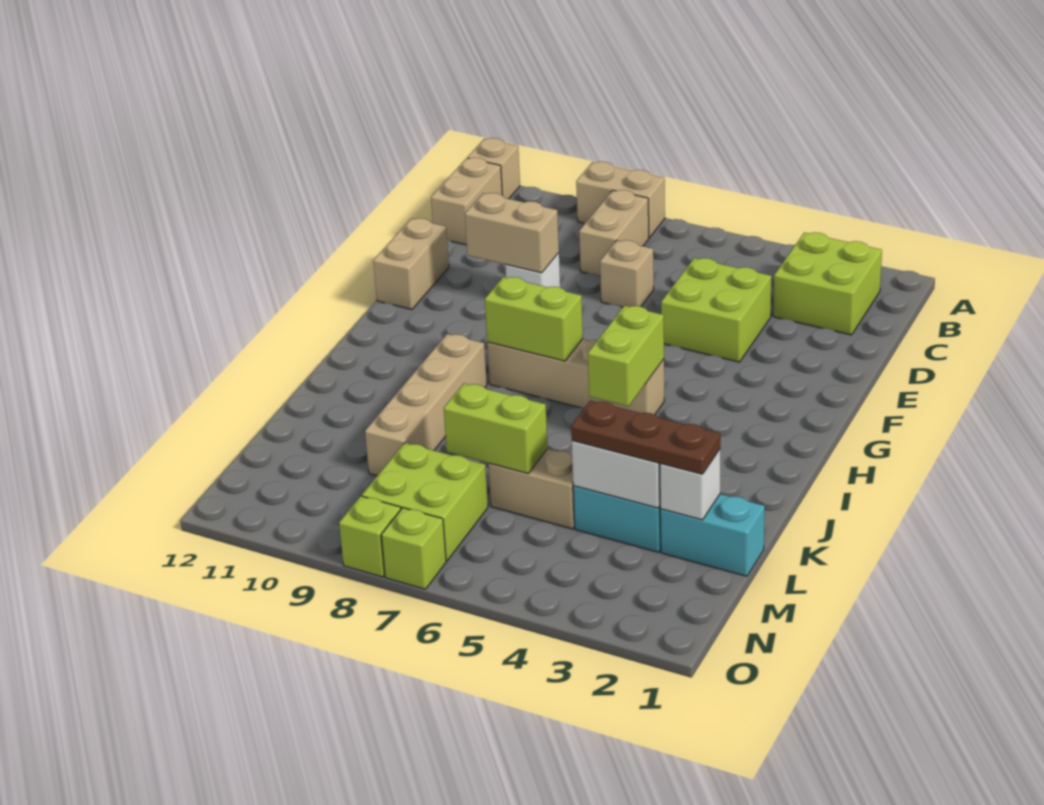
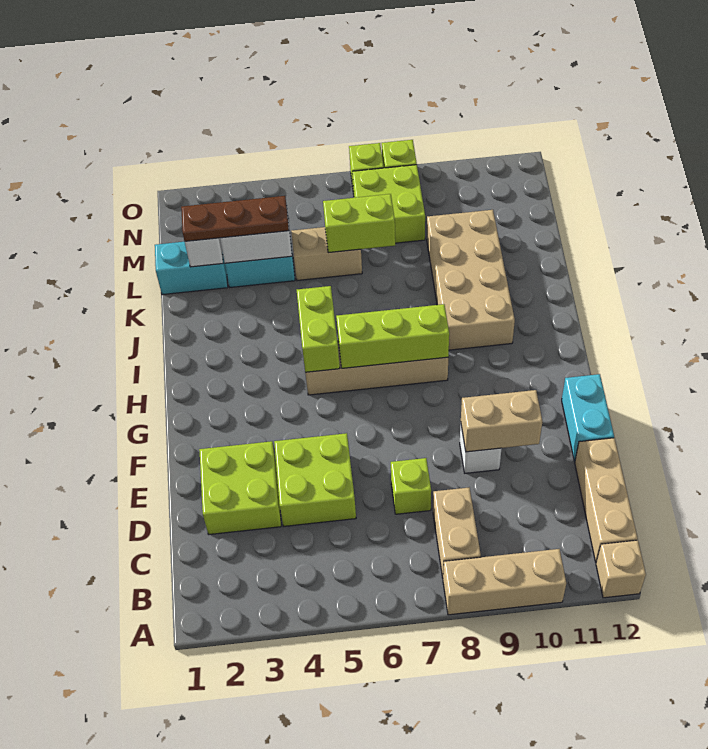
tan brick A8:A9 level 1 -> tan brick A8:A10 level 1
lime brick B2:C3 level 1 -> lime brick D2:E3 level 1
tan brick B12:C12 level 1 -> tan brick B12:D12 level 1
tan brick D7 level 1 -> lime brick D7 level 1
tan brick E12:F12 level 1 -> cyan brick E12:F12 level 1
lime brick H7:H8 level 2 -> lime brick H6:H8 level 2
tan brick I9:L9 level 1 -> tan brick I9:L10 level 1

